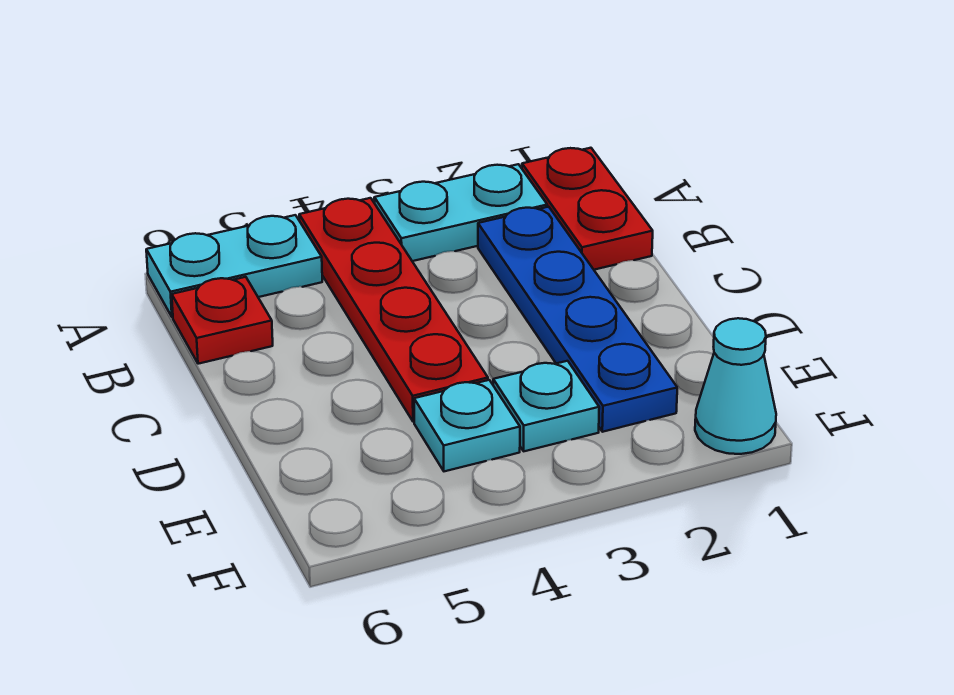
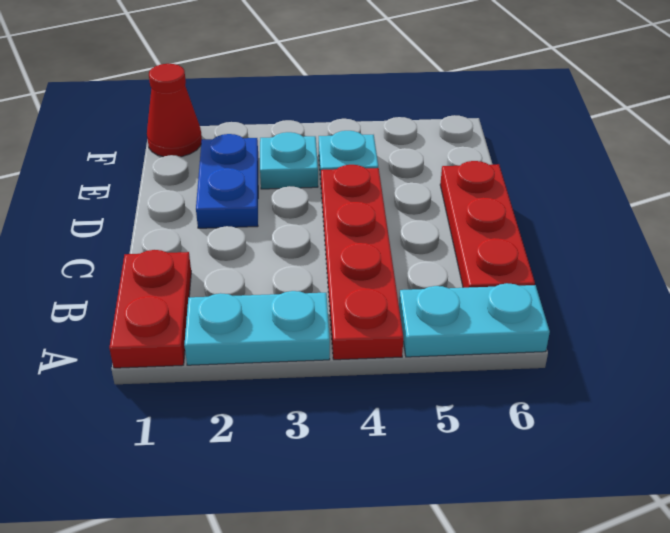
blue plate B2:E2 level 1 -> blue plate D2:E2 level 1
red plate B6 level 1 -> red plate B6:D6 level 1
cyan cone F1 level 1 -> red cone F1 level 1

